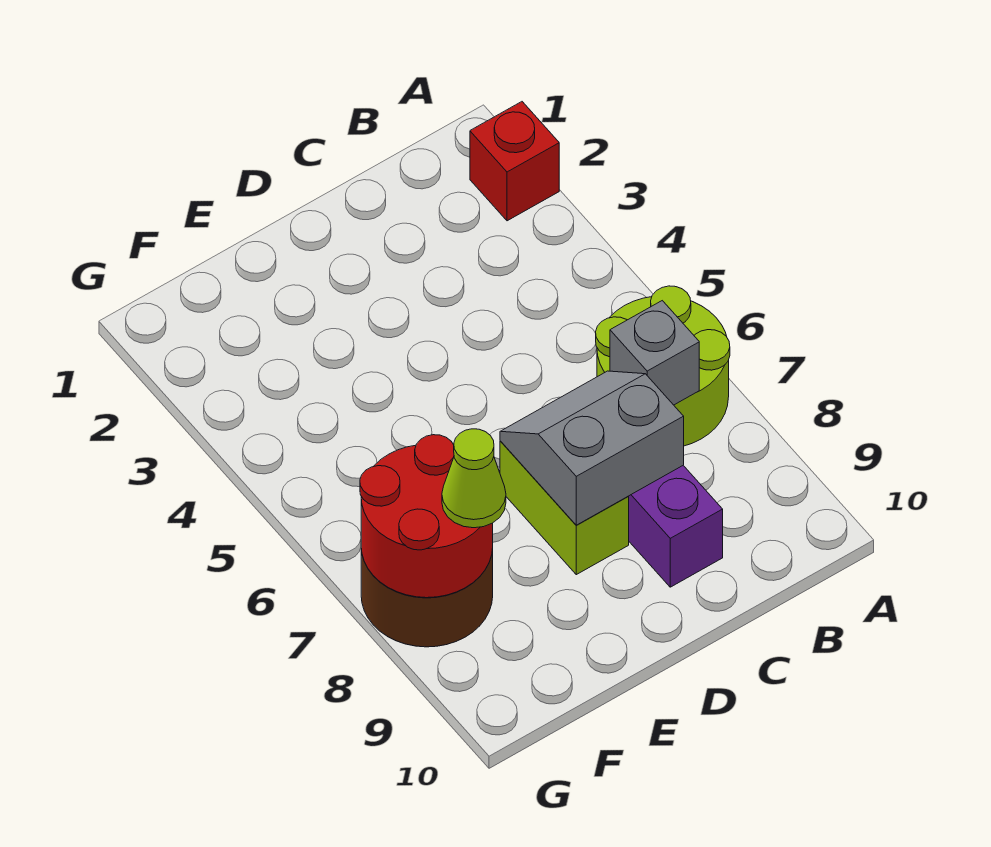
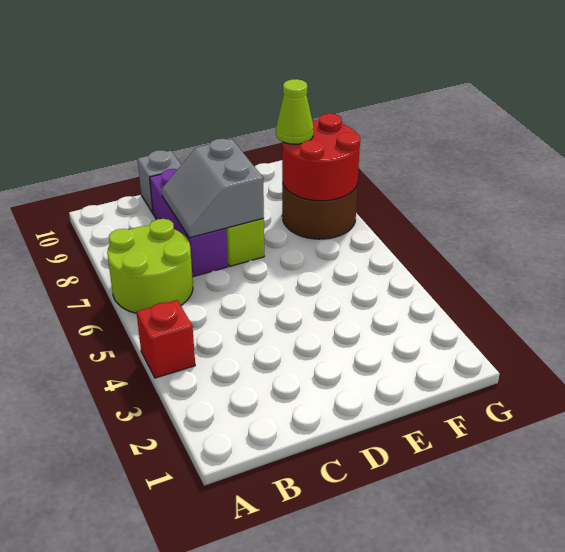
red brick A2 level 1 -> red brick A4 level 1
grey brick B7 level 2 -> grey brick C10 level 1
grey slope C7:D8 level 2 top 8 -> grey slope C7:D8 level 2 top D

